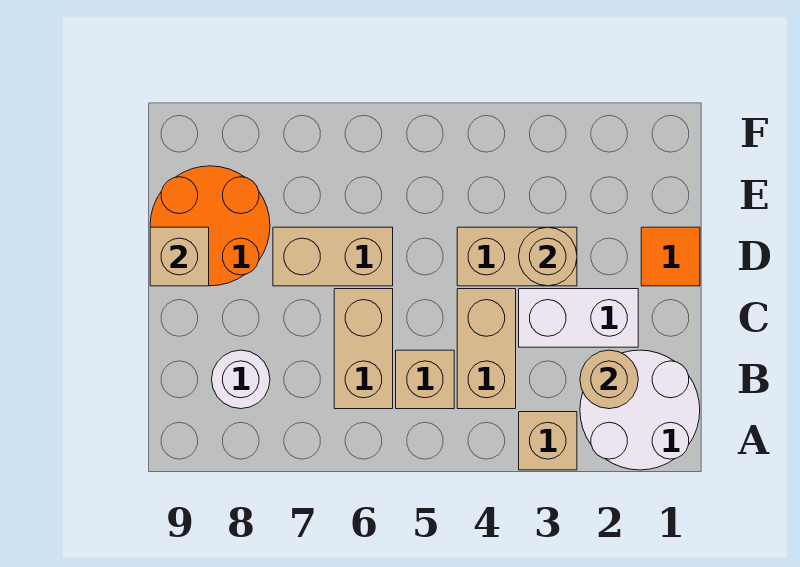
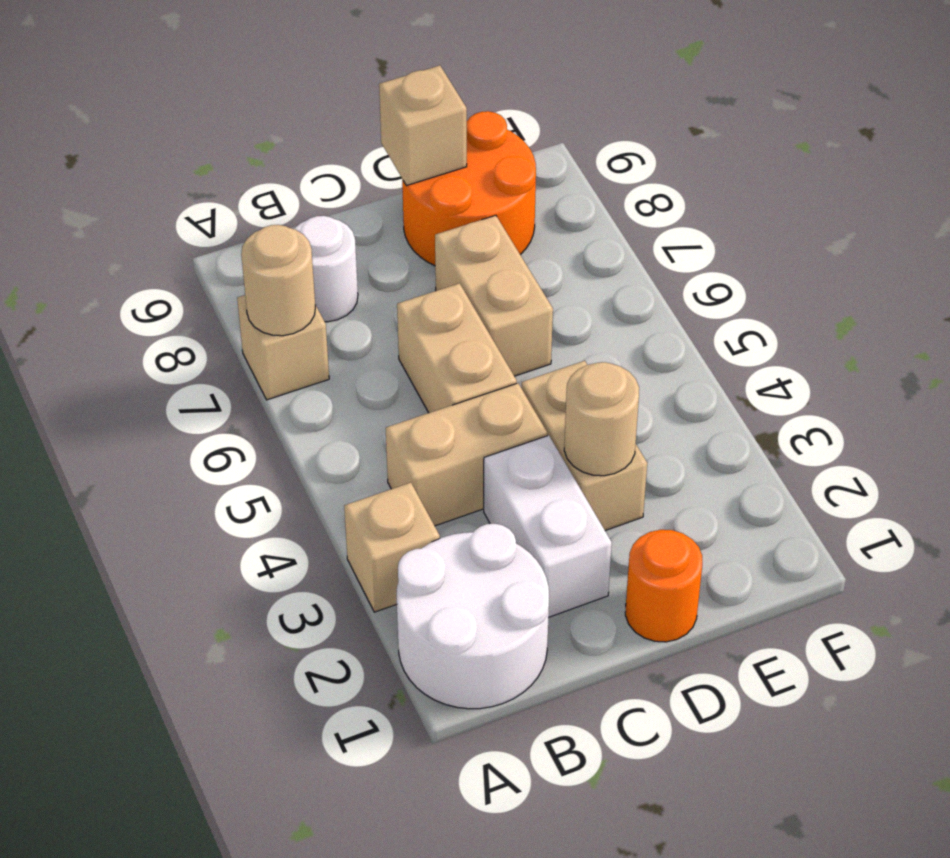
tan round brick B2 level 2 -> tan round brick A7 level 2
tan brick B5 level 1 -> tan brick A7 level 1
tan brick B6:C6 level 1 -> tan brick C5:C6 level 1
orange tile D1 level 1 -> orange round brick D1 level 1

